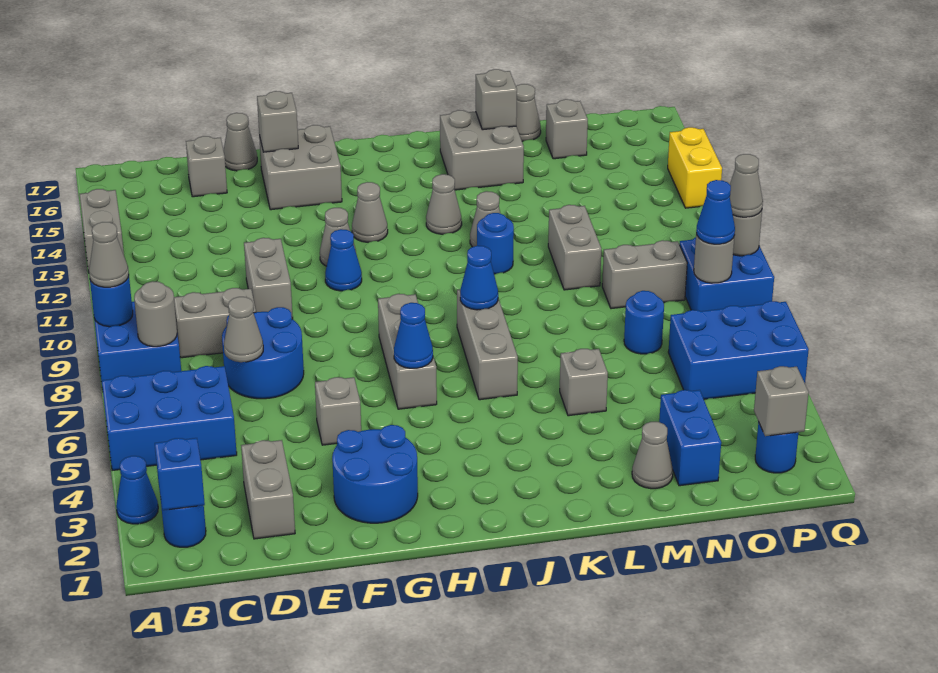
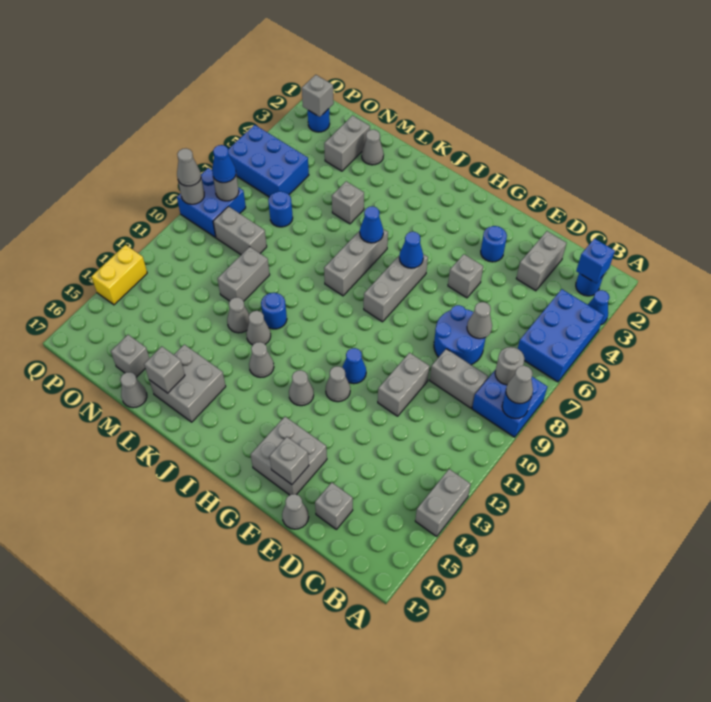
blue brick A5:C6 level 1 -> blue brick A4:B6 level 1
blue round brick F2:G3 level 1 -> blue round brick F3 level 1
blue cone J8 level 2 -> blue cone J6 level 2
none -> grey cone L12 level 1
blue brick N2:N3 level 1 -> grey brick N2:N3 level 1

